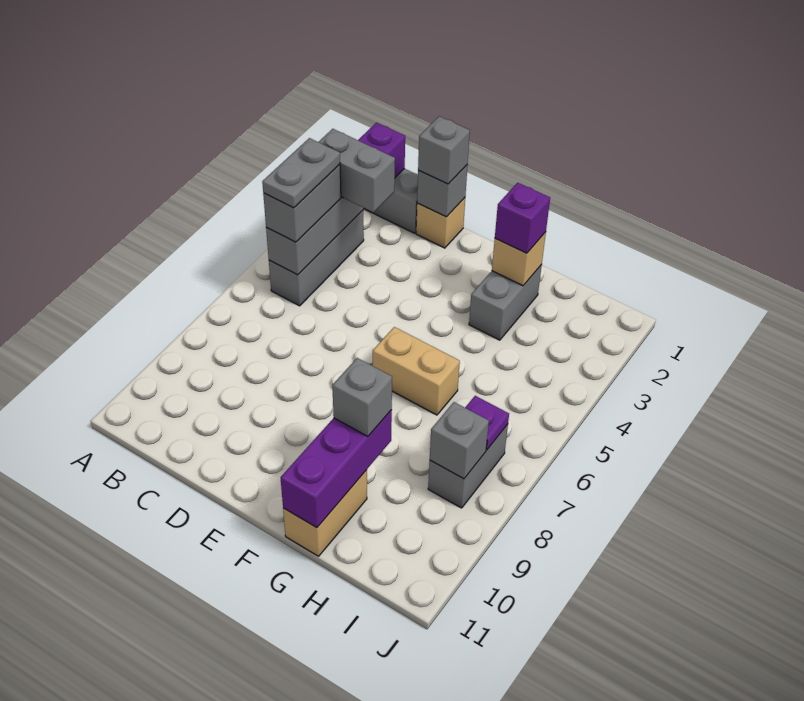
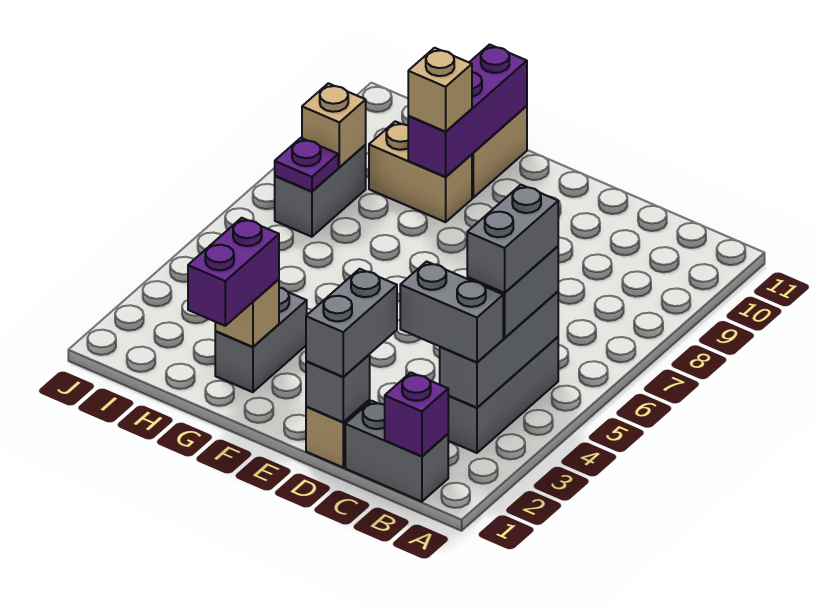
grey plate B4:B5 level 4 -> grey brick B4:B5 level 4
grey brick D1 level 3 -> grey brick D1:D2 level 3
tan brick F6:G6 level 1 -> tan brick G9:H9 level 1
purple brick G2 level 3 -> purple brick G1:G2 level 3
grey brick G9 level 3 -> tan brick G9 level 3
grey brick I8 level 2 -> tan brick I8 level 2

